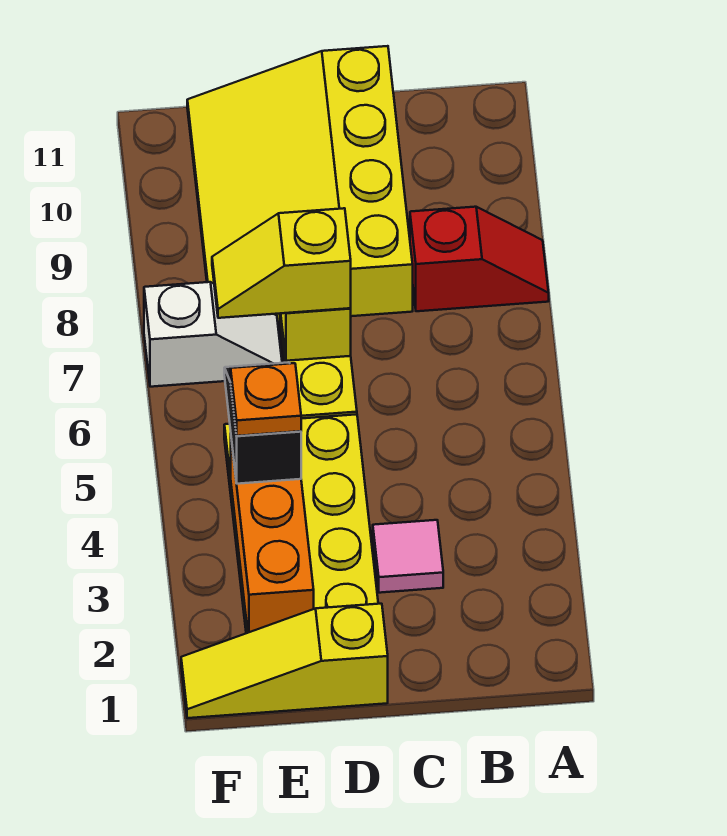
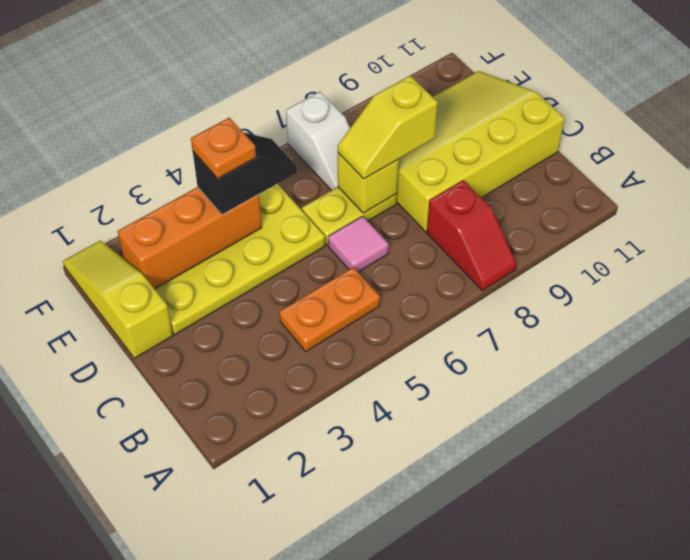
none -> orange plate B4:B5 level 1
pink tile C3 level 1 -> pink tile C6 level 1
yellow slope D7:E7 level 3 top D -> yellow slope D7:D8 level 3 top 8

